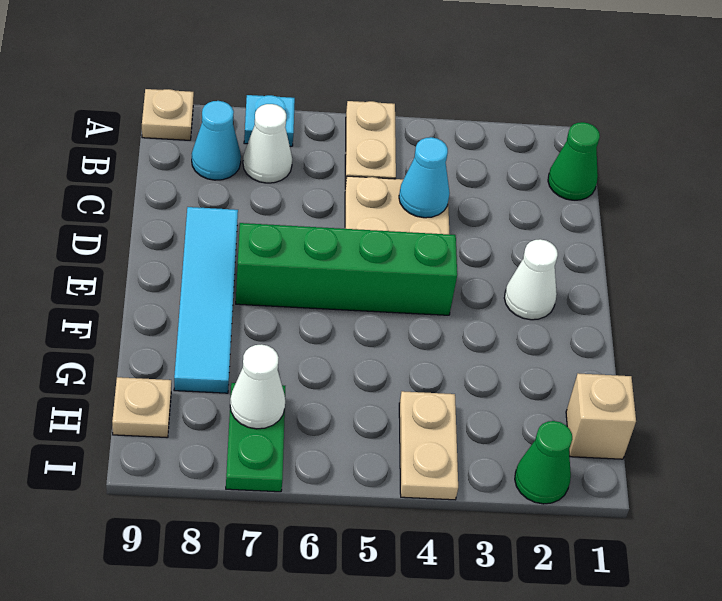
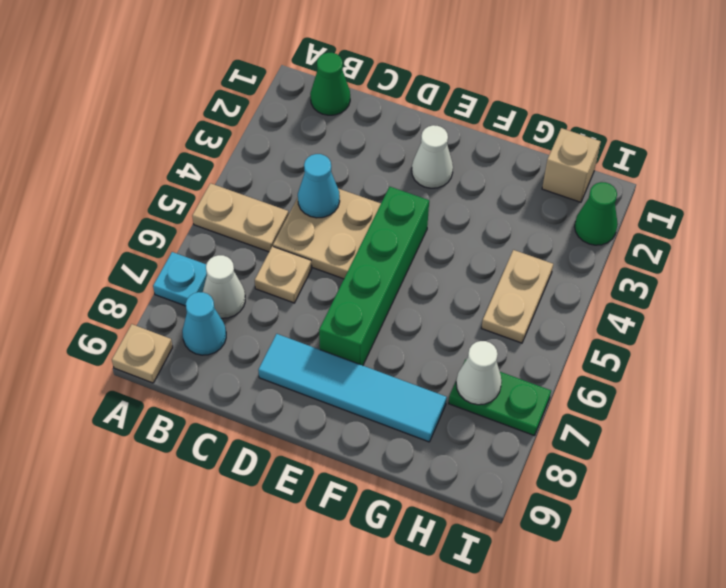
tan plate H4:I4 level 1 -> tan plate H4:H5 level 1
tan plate H9 level 1 -> tan plate C6 level 1

